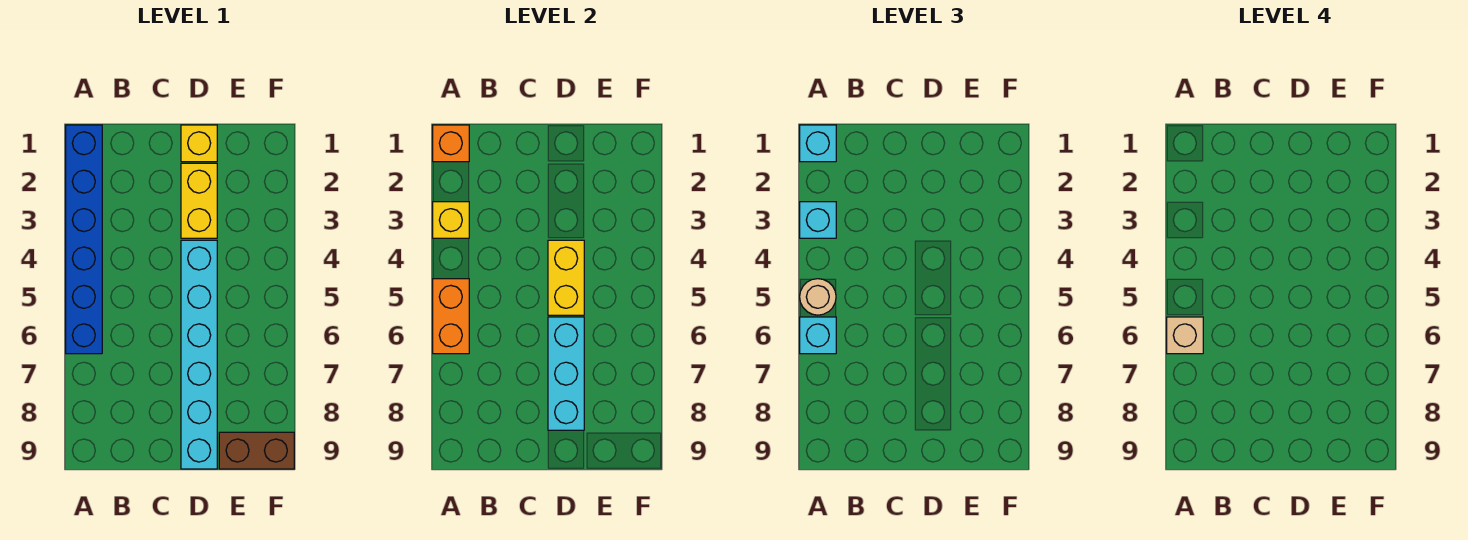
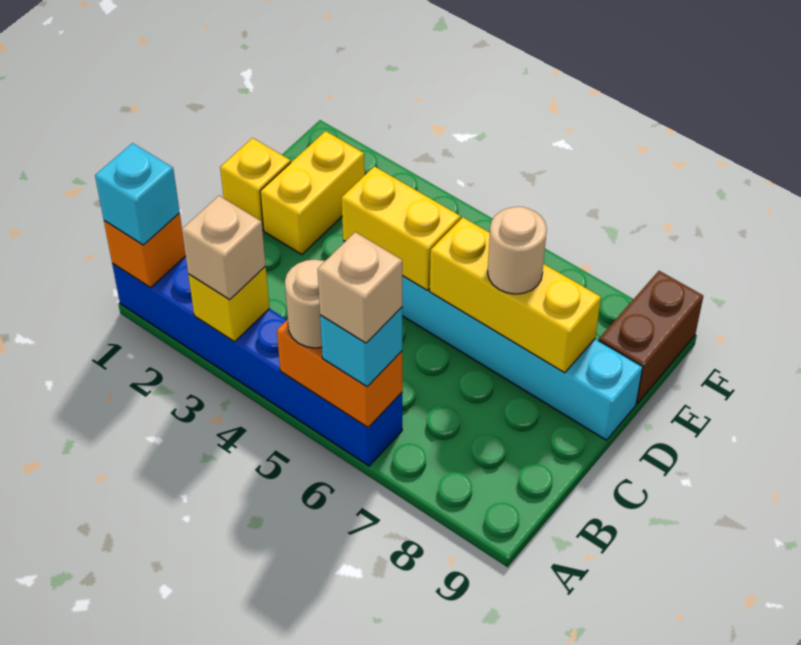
cyan brick A3 level 3 -> tan brick A3 level 3
yellow brick D2:D3 level 1 -> yellow brick D2:E2 level 1
cyan brick D6:D8 level 2 -> yellow brick D6:D8 level 2
none -> tan round brick D7 level 3

